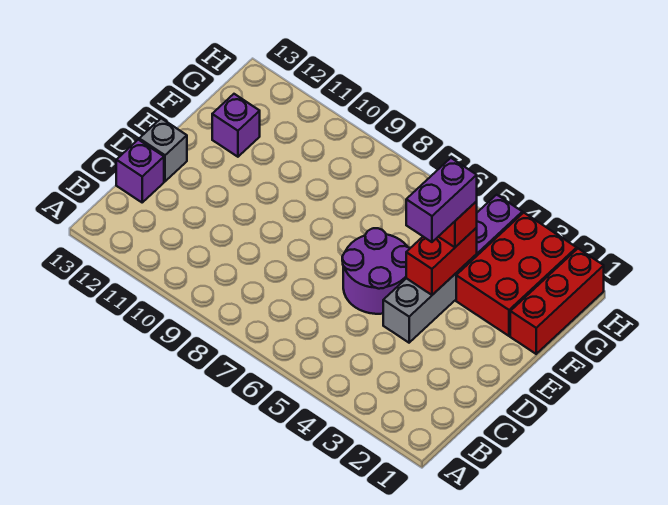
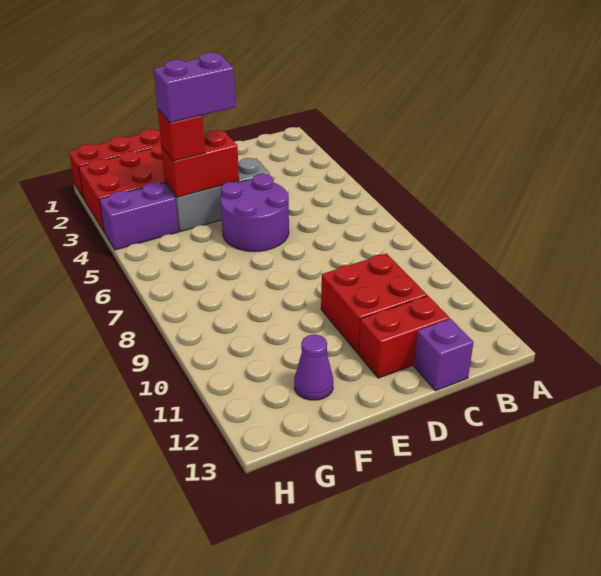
none -> red brick C10:D11 level 1
none -> red brick C12:D12 level 1
grey brick D13 level 1 -> none
purple brick F12 level 1 -> purple cone F12 level 1

